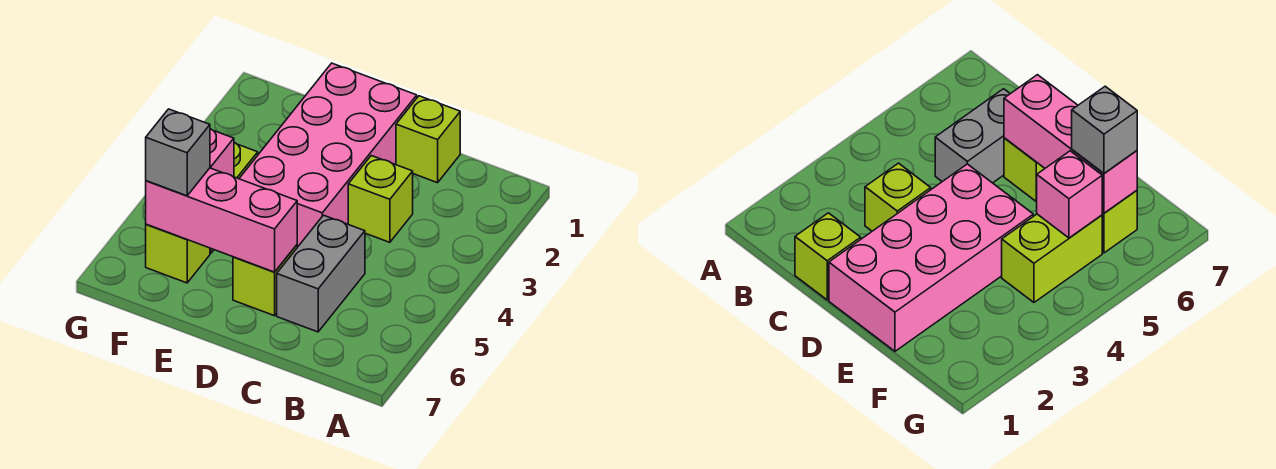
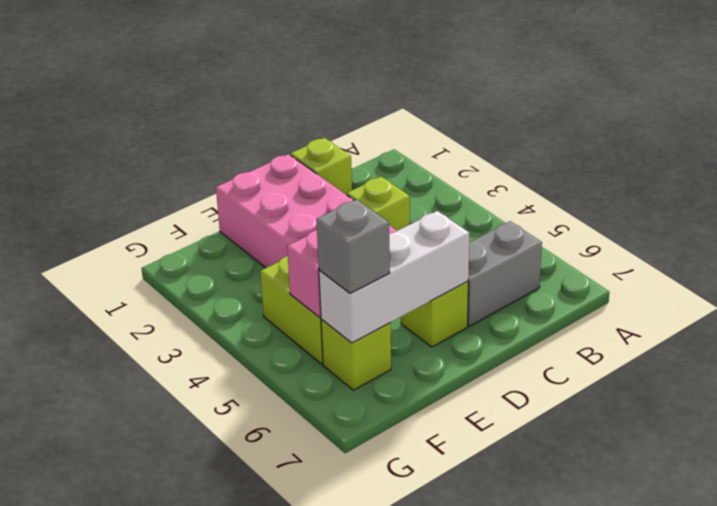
grey brick C5:C6 level 1 -> grey brick B6:C6 level 1
pink brick D6:F6 level 2 -> white brick D6:F6 level 2

